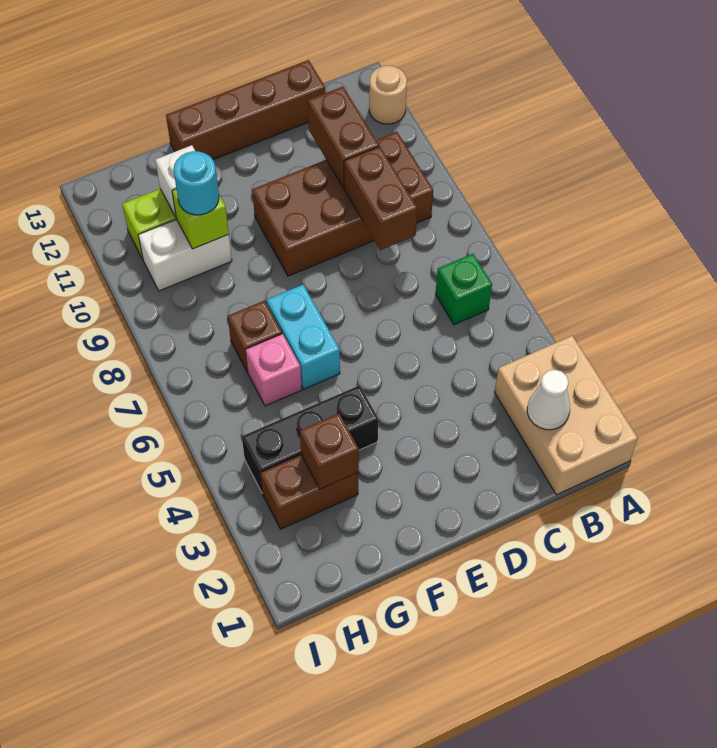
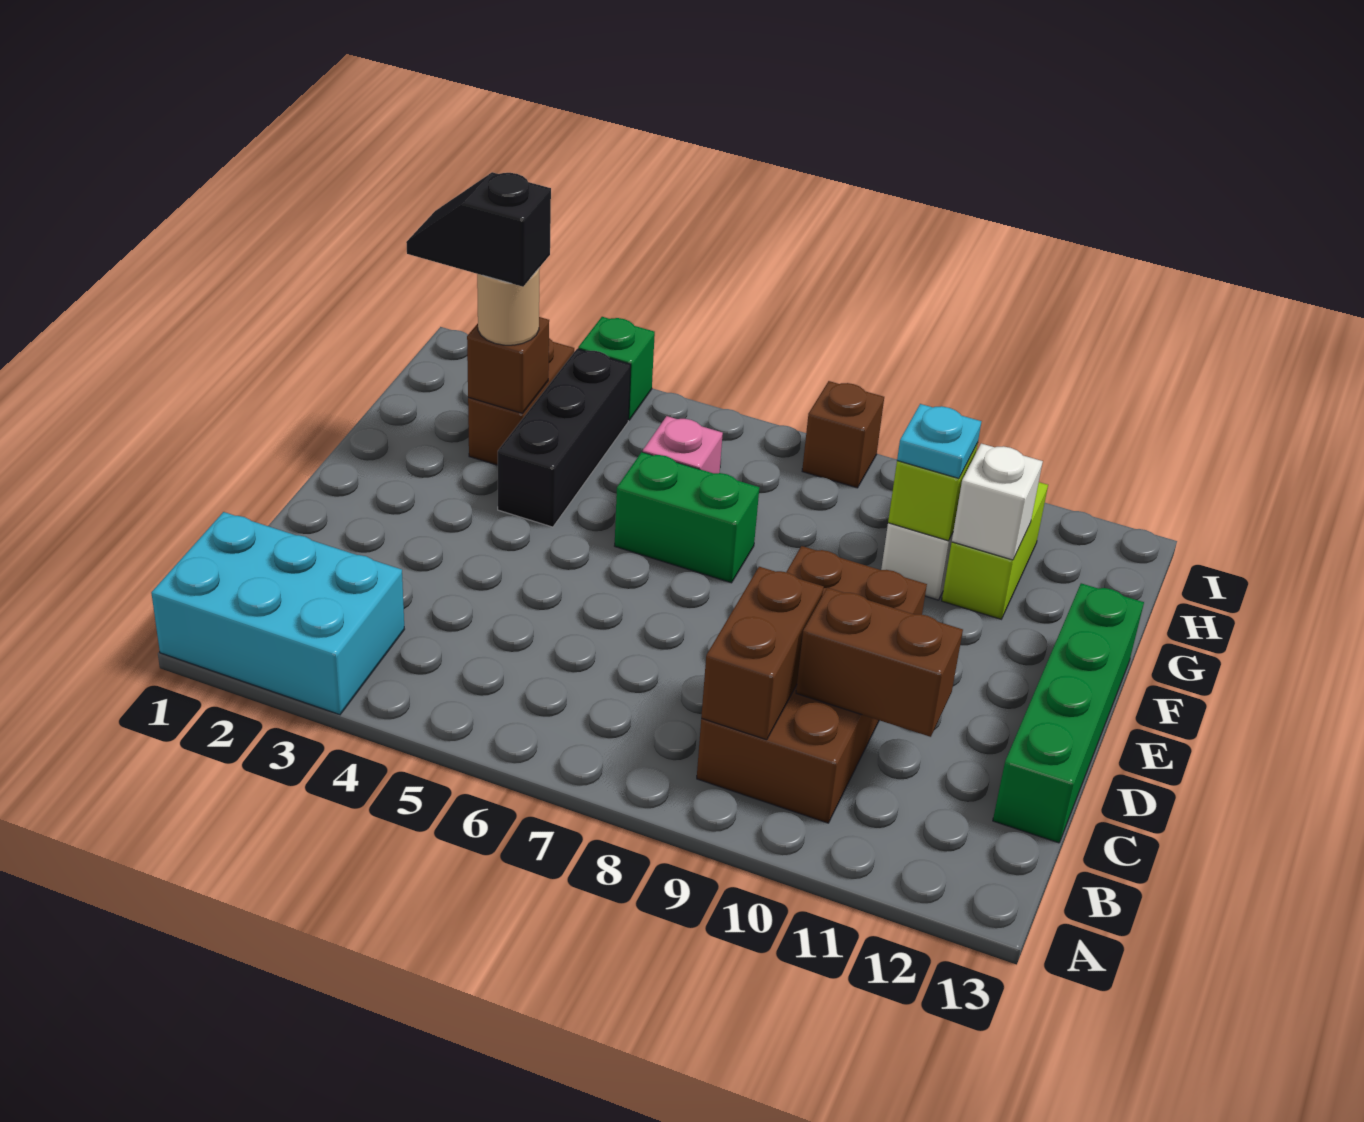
tan brick A1:B3 level 1 -> cyan brick A1:B3 level 1
tan round brick A12 level 1 -> tan round brick G3 level 3
white cone B2 level 2 -> none
green brick B6 level 1 -> green brick I4 level 1
brown brick C8:C9 level 2 -> brown brick B9:C9 level 2
brown brick C13:F13 level 1 -> green brick C13:F13 level 1
cyan brick F6:F7 level 1 -> green brick F6:F7 level 1
none -> black slope G2:G3 level 4 top 3
brown brick G7 level 1 -> brown brick I8 level 1
cyan round brick G10 level 3 -> cyan plate G10 level 3

